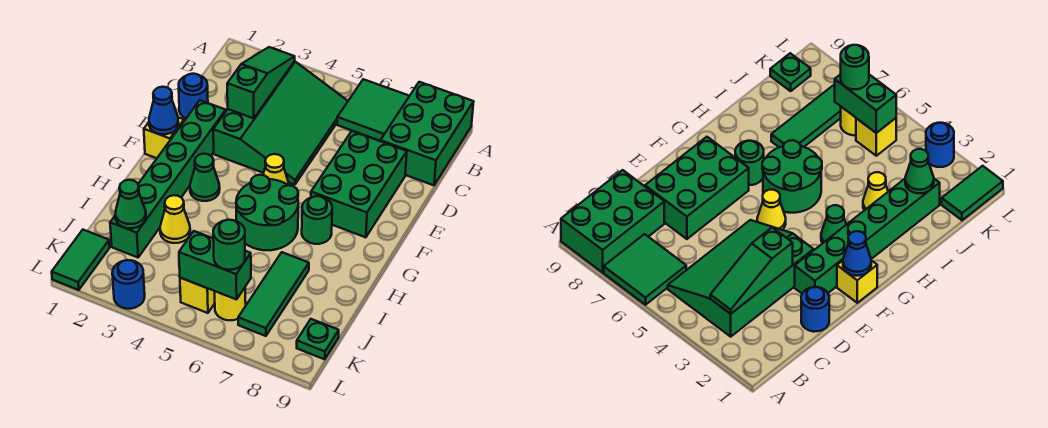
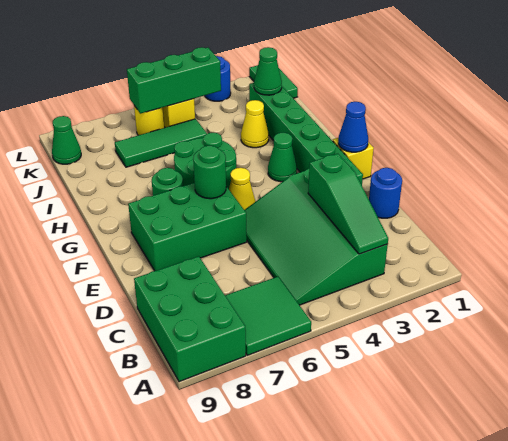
green brick D7:F8 level 1 -> green brick E6:F8 level 1
green tile I7:K7 level 1 -> green tile J5:J7 level 1
green brick K5:K6 level 2 -> green brick K4:K6 level 2
green round brick K6 level 3 -> green round brick F6 level 2
green plate K9 level 1 -> green cone K9 level 1

